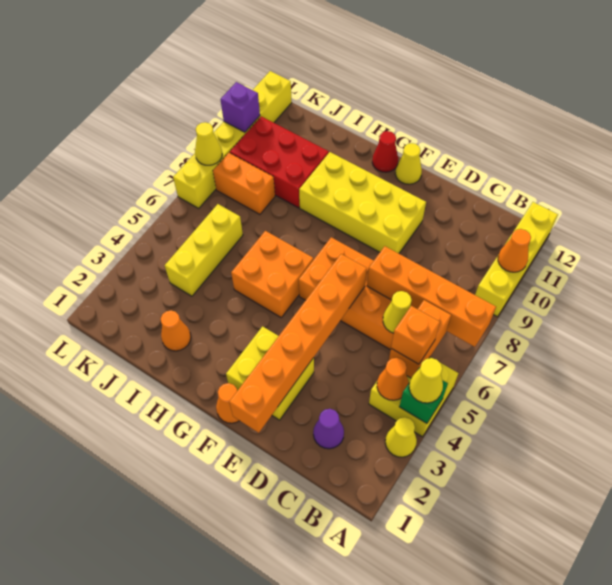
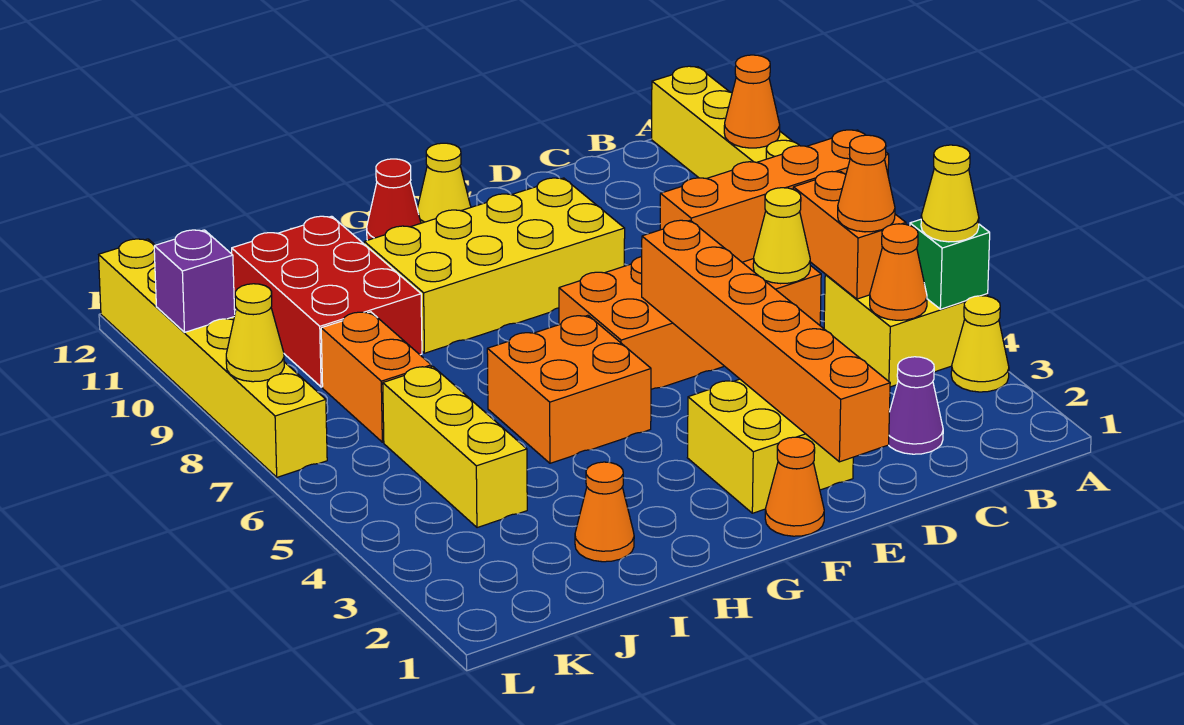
orange brick B5 level 3 -> orange cone B5 level 3
red brick I9:K10 level 1 -> red brick I9:J11 level 1
orange brick J8:K8 level 1 -> orange brick J7:J8 level 1

